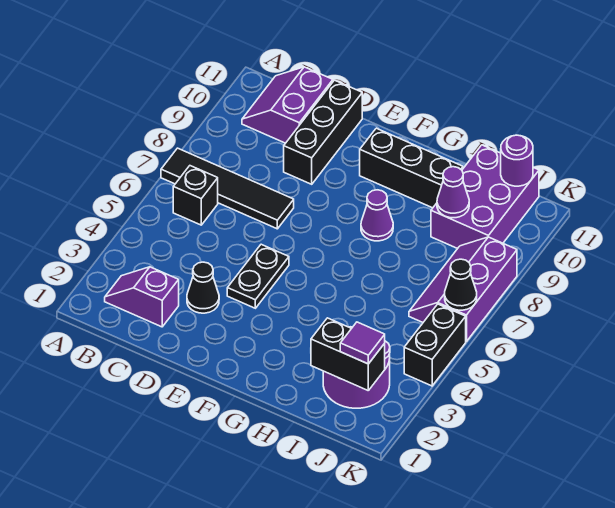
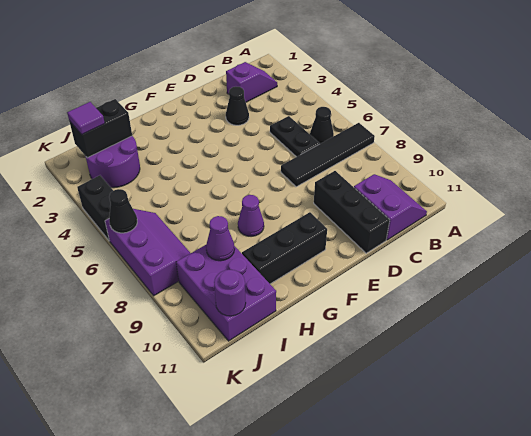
black brick B6 level 1 -> black cone B6 level 1
black plate E4:E5 level 1 -> black plate C5:C6 level 1

